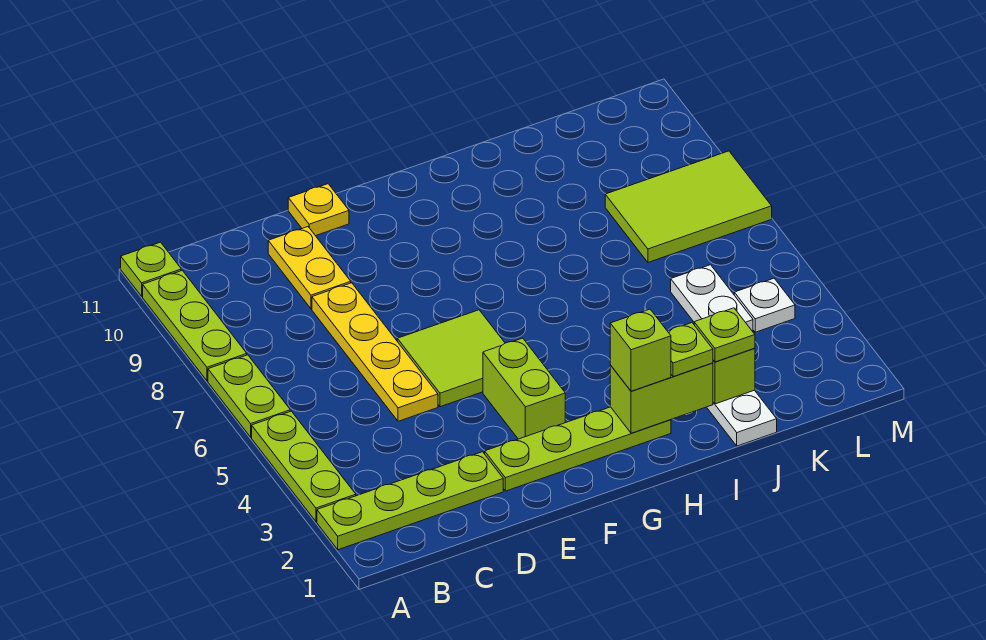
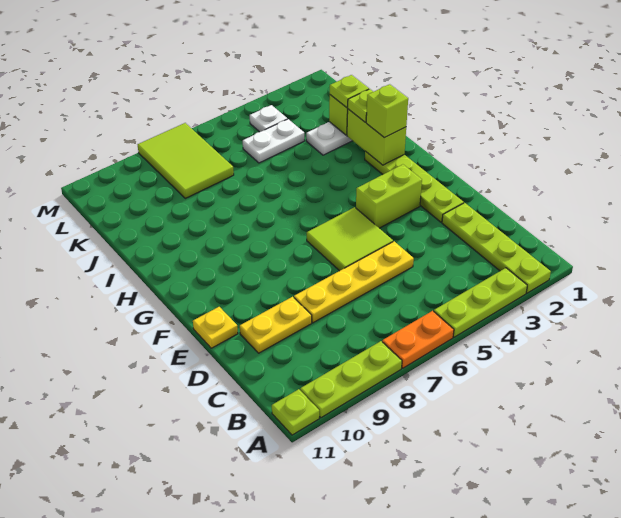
lime plate A6:A7 level 1 -> orange plate A6:A7 level 1

